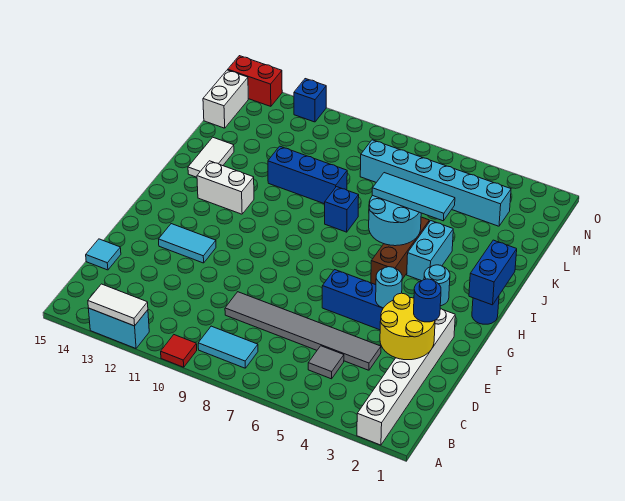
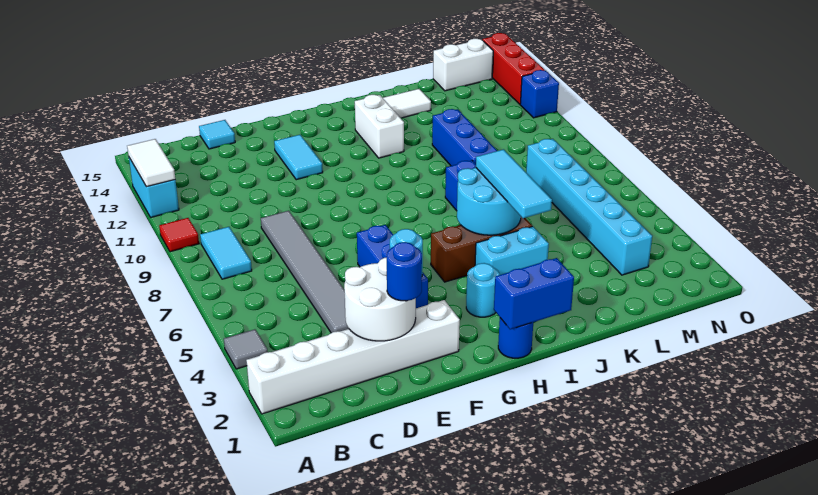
grey tile C5 level 1 -> grey tile A4 level 1
yellow round brick D2:E3 level 2 -> white round brick D2:E3 level 2
red brick O14:O15 level 1 -> red brick O13:O15 level 1

